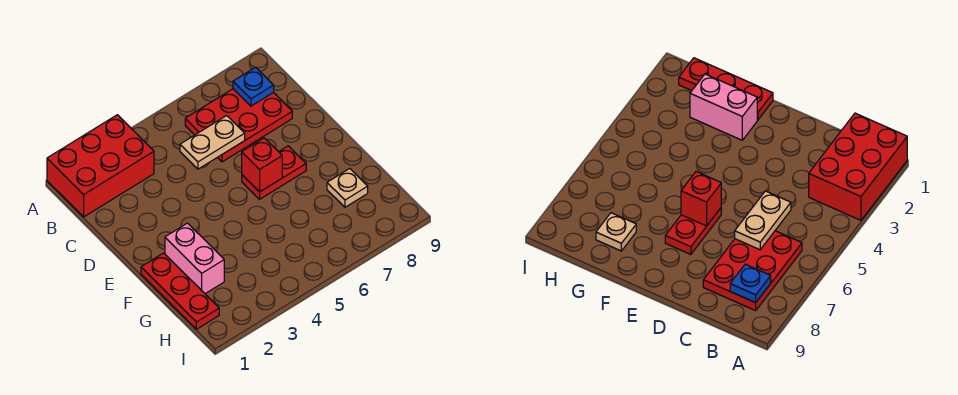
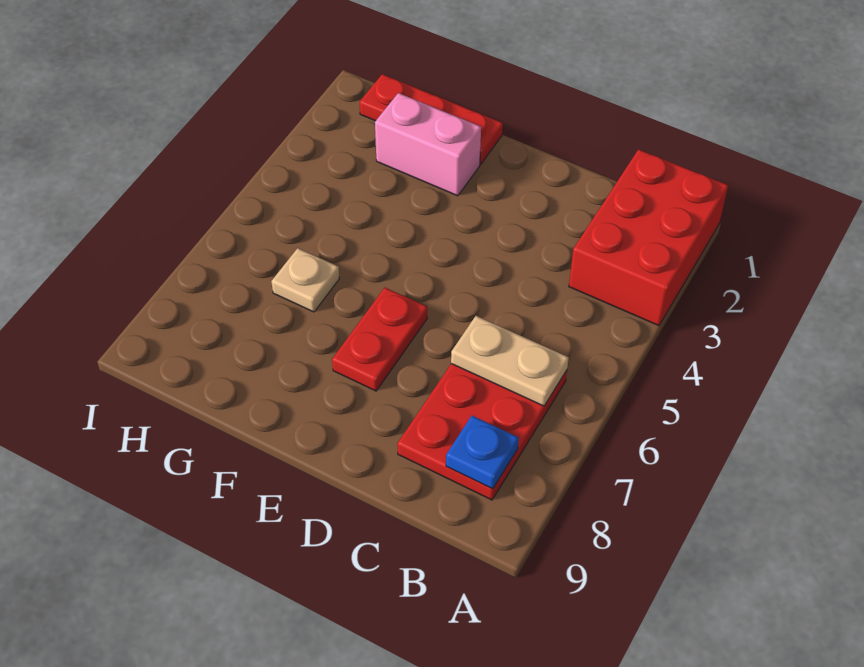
tan plate C5:C6 level 2 -> tan plate B6:C6 level 2
red brick E6 level 2 -> none
tan plate G8 level 1 -> tan plate G6 level 1

